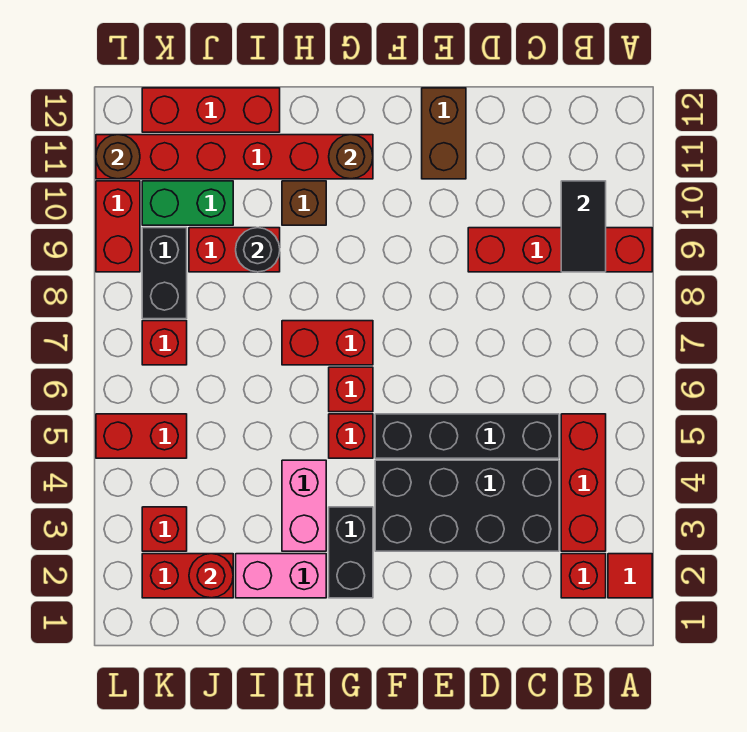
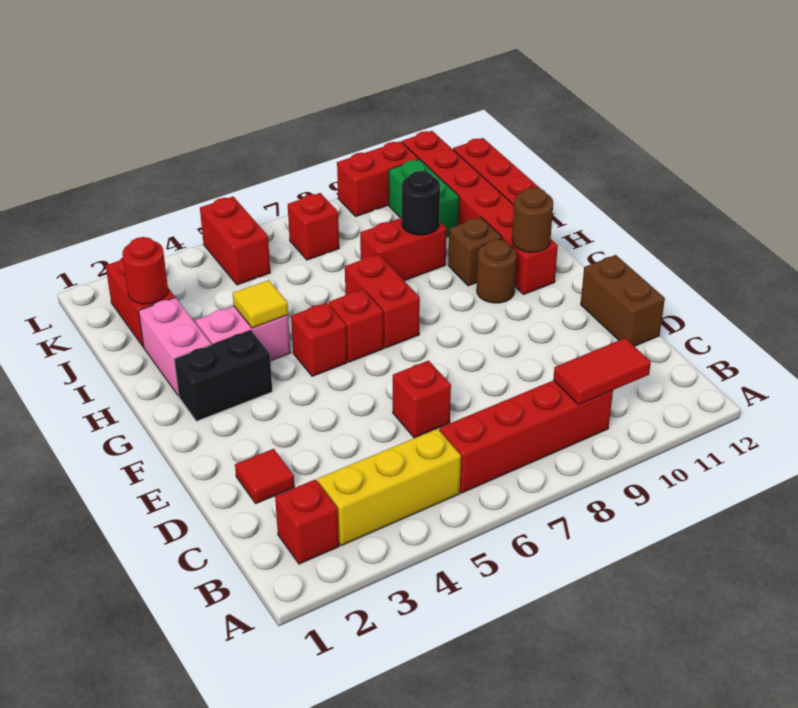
red tile A2 level 1 -> red tile D2 level 1
red brick A9:D9 level 1 -> red brick B6:B9 level 1
red brick B3:B5 level 1 -> yellow brick B3:B5 level 1
black tile B9:B10 level 2 -> red tile B9:B10 level 2
black brick C3:F4 level 1 -> none
black brick C5:F5 level 1 -> none
brown brick E11:E12 level 1 -> brown brick D12:E12 level 1
none -> yellow tile H4 level 2
red brick I9:J9 level 1 -> red brick I8:I9 level 1
red brick K3 level 1 -> red brick D6 level 1
black brick K8:K9 level 1 -> none
brown round brick L11 level 2 -> brown round brick G10 level 1

